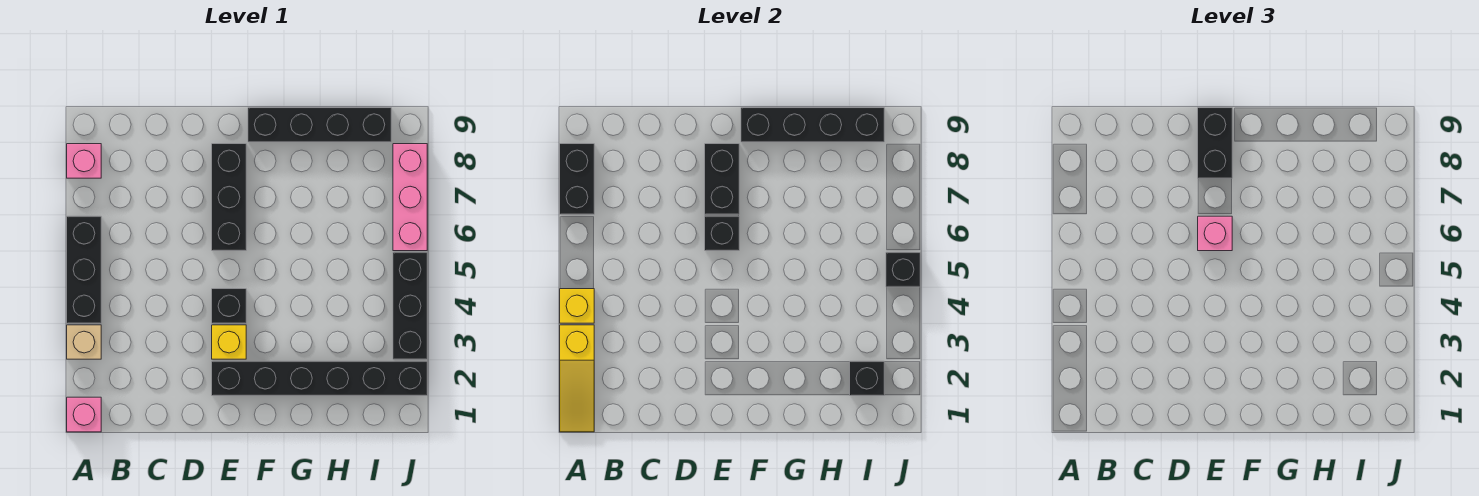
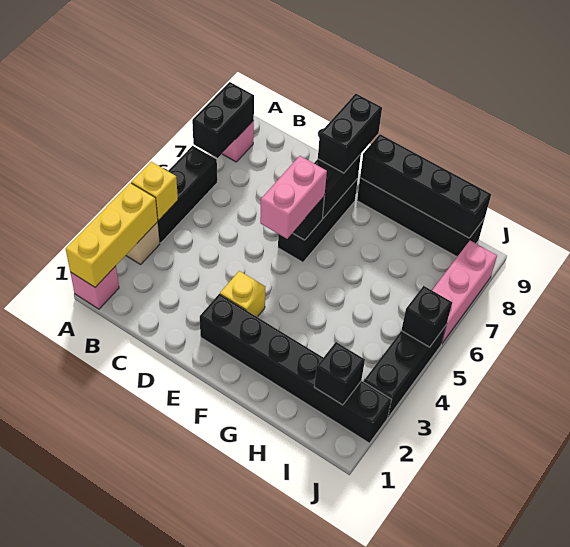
yellow slope A1:A3 level 2 top 3 -> yellow brick A1:A3 level 2
black brick E4 level 1 -> none
pink brick E6 level 3 -> pink brick E5:E6 level 3

